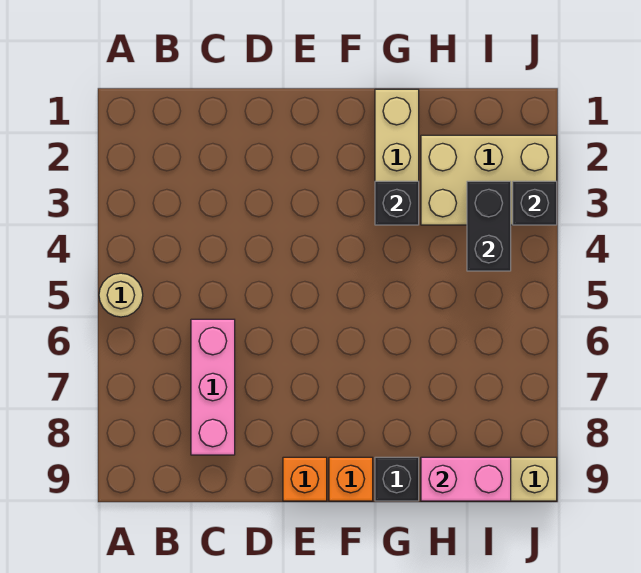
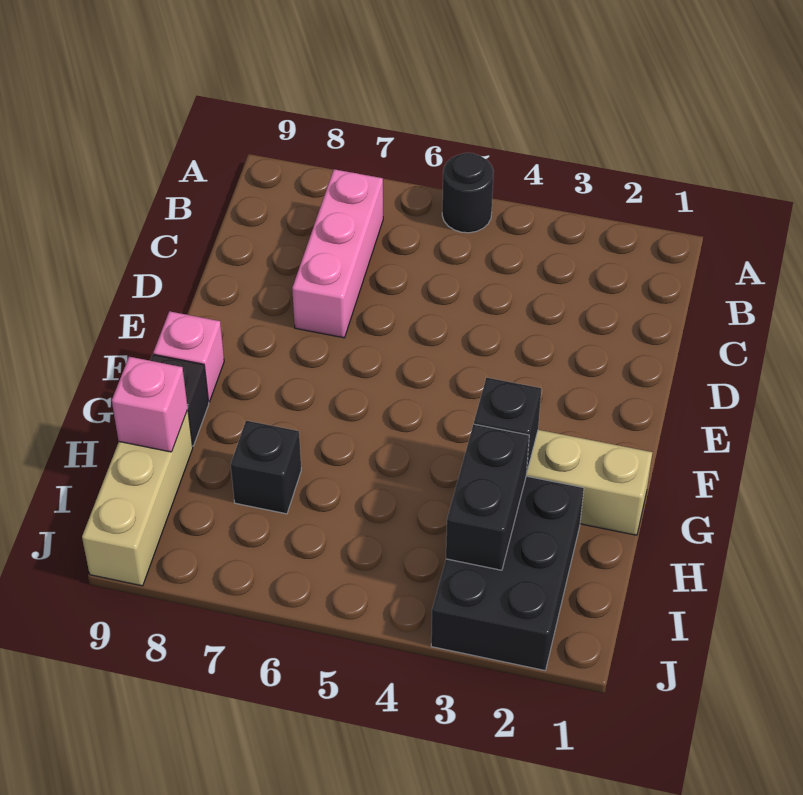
tan round brick A5 level 1 -> black round brick A5 level 1
pink brick C6:C8 level 1 -> pink brick B7:D7 level 1
orange brick E9 level 1 -> none
orange brick F9 level 1 -> pink brick F9 level 1
tan brick H2:J3 level 1 -> black brick H2:J3 level 1
pink brick H9:I9 level 2 -> pink brick H9 level 2
black brick I3:I4 level 2 -> black brick H3:I3 level 2
black brick J3 level 2 -> black brick H7 level 1

